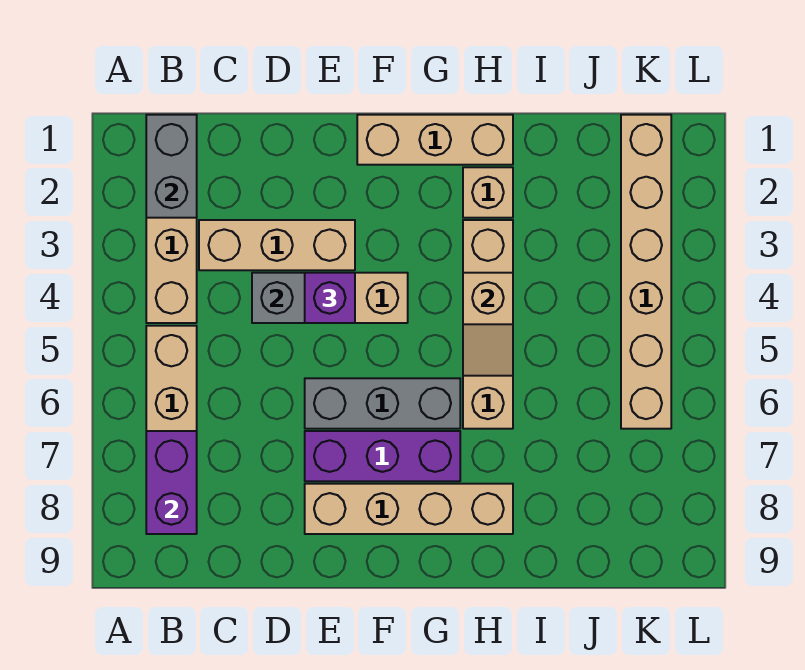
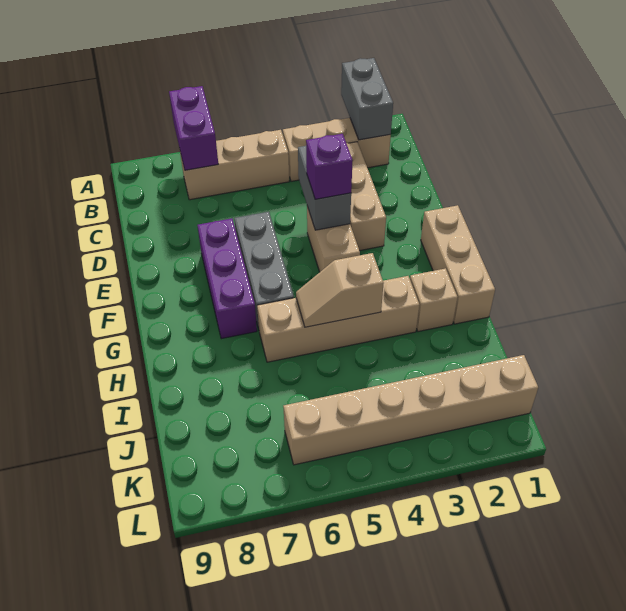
grey brick B1:B2 level 2 -> grey brick A2:B2 level 2
purple brick B7:B8 level 2 -> purple brick A7:B7 level 2
tan brick E8:H8 level 1 -> none

